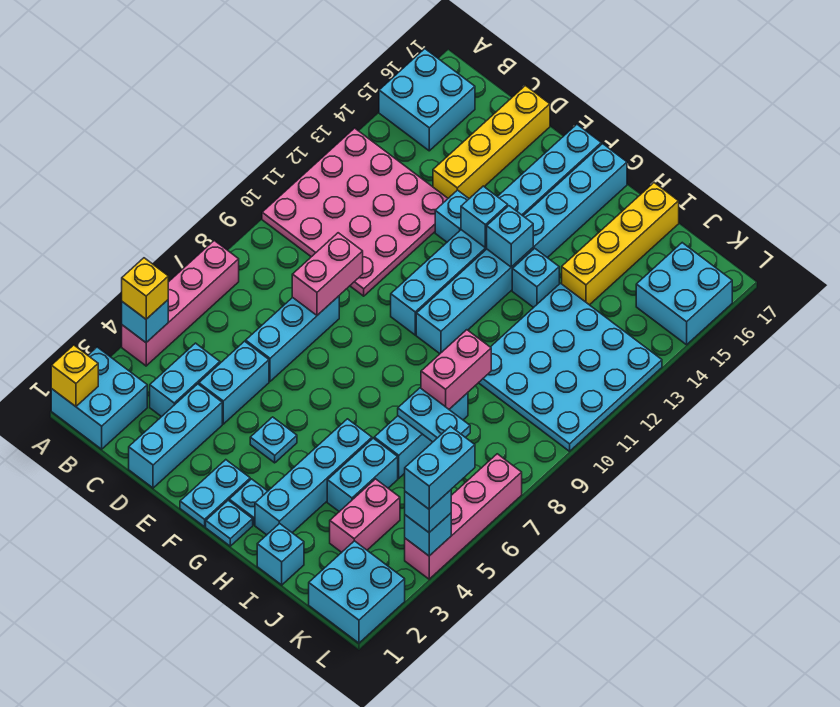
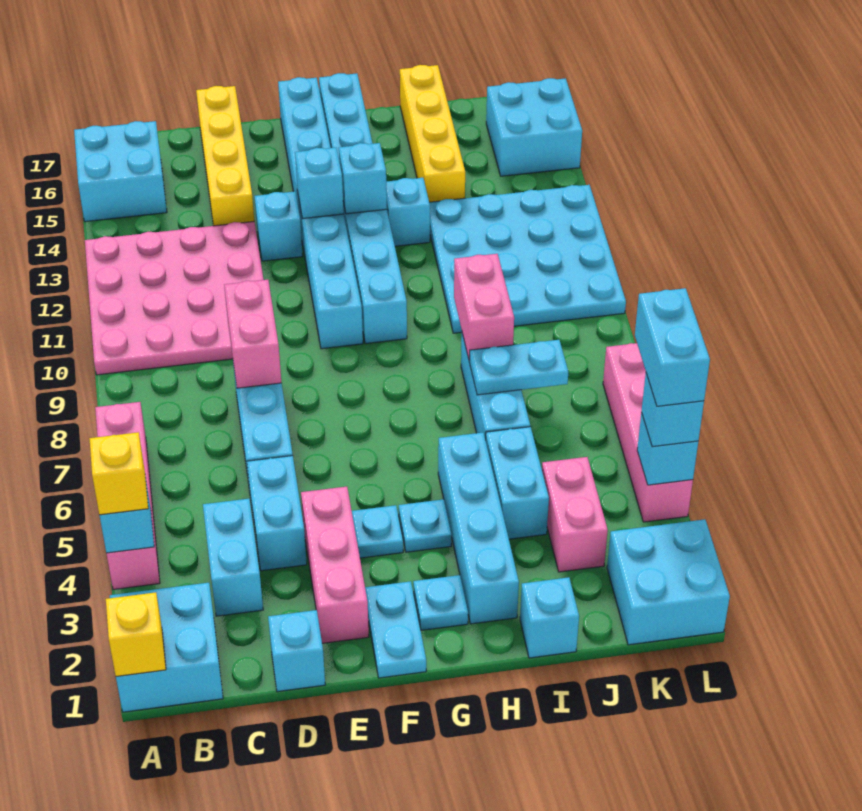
cyan brick D1:D3 level 1 -> cyan brick D1 level 1
none -> pink brick E2:E4 level 1
cyan plate G1 level 1 -> cyan plate G4 level 1

